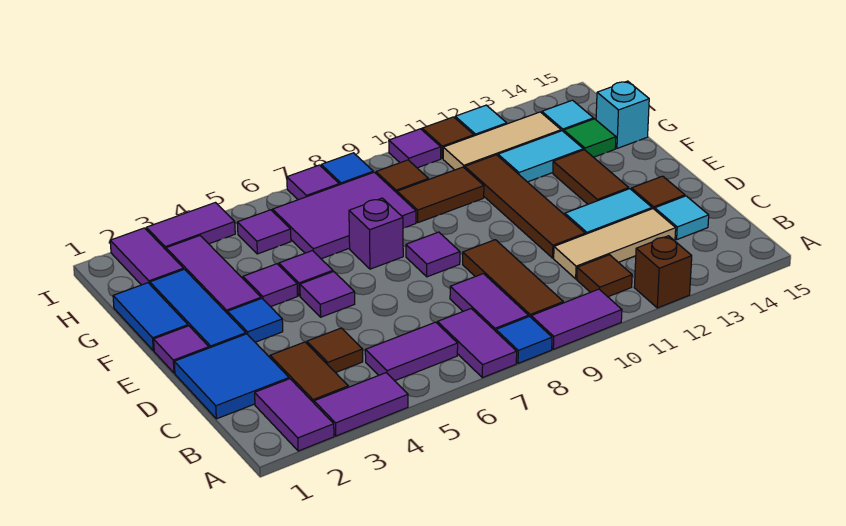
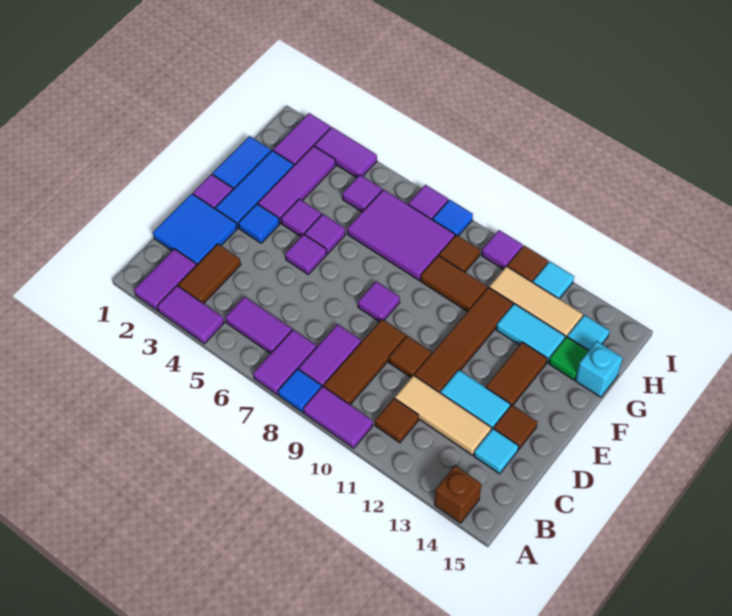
brown brick A12 level 1 -> brown brick A14 level 1
brown tile C4 level 1 -> brown tile D10 level 1
purple brick F7 level 1 -> none

